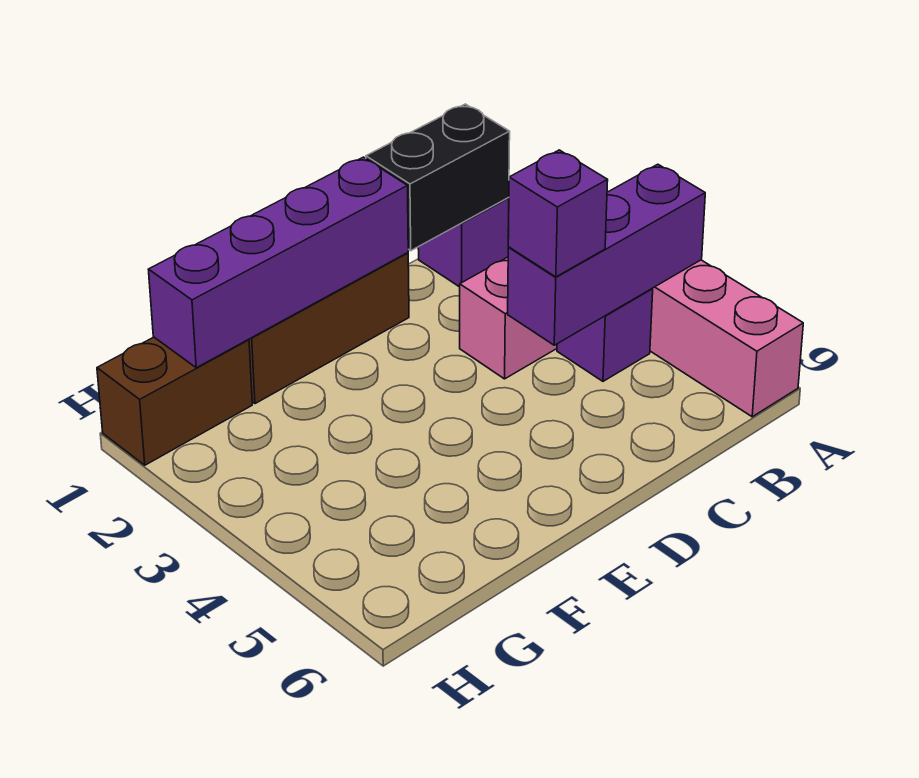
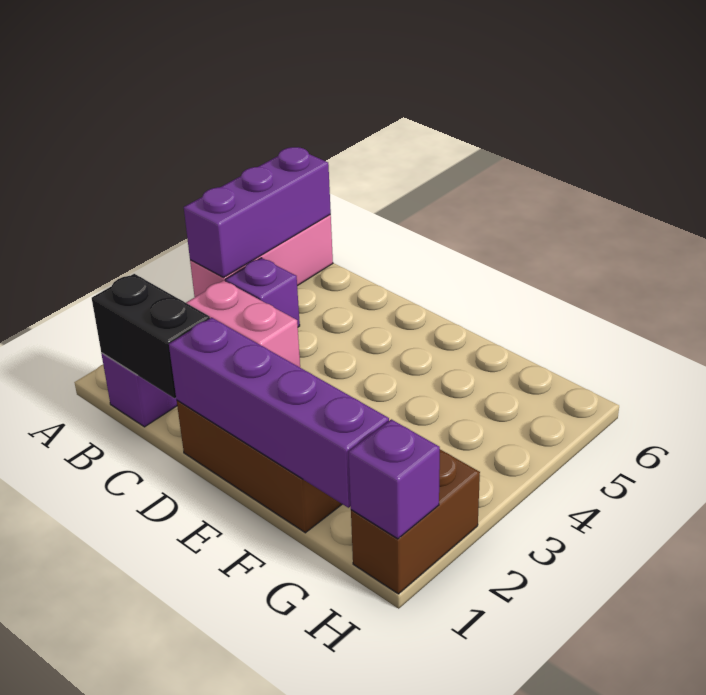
purple brick A4:C4 level 2 -> purple brick A4:A6 level 2
purple brick C4 level 3 -> purple brick H1 level 2
brown brick G1:H1 level 1 -> brown brick H1:H2 level 1

